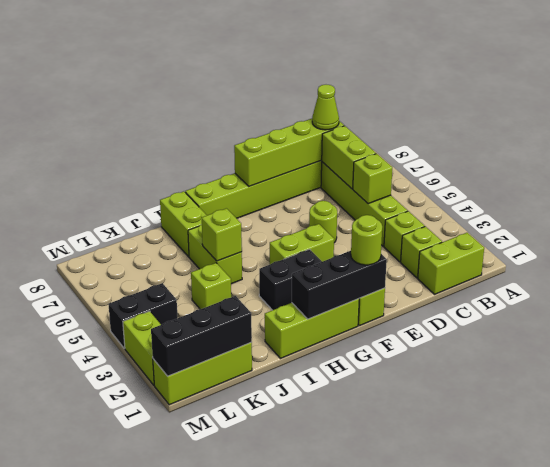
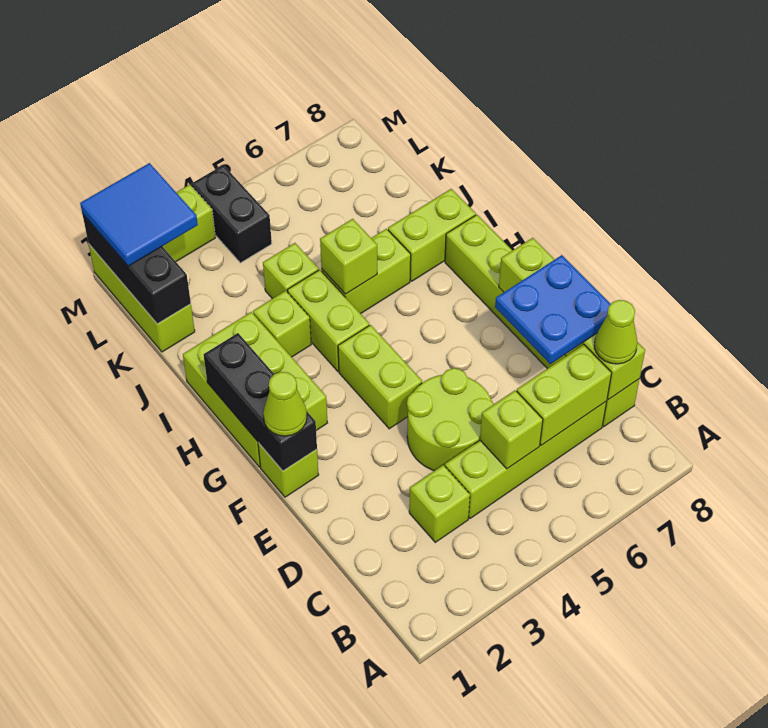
lime brick B1:C1 level 1 -> lime brick H4:I4 level 1
lime brick C2 level 1 -> lime brick I3 level 1
none -> blue plate D7:E8 level 3
lime round brick E5 level 1 -> lime round brick D4:E5 level 1
lime round brick F1 level 3 -> lime cone F1 level 3
lime brick G1:I1 level 1 -> lime brick G1:I2 level 1
black brick G3:H3 level 1 -> none
none -> blue tile L1:M2 level 3

